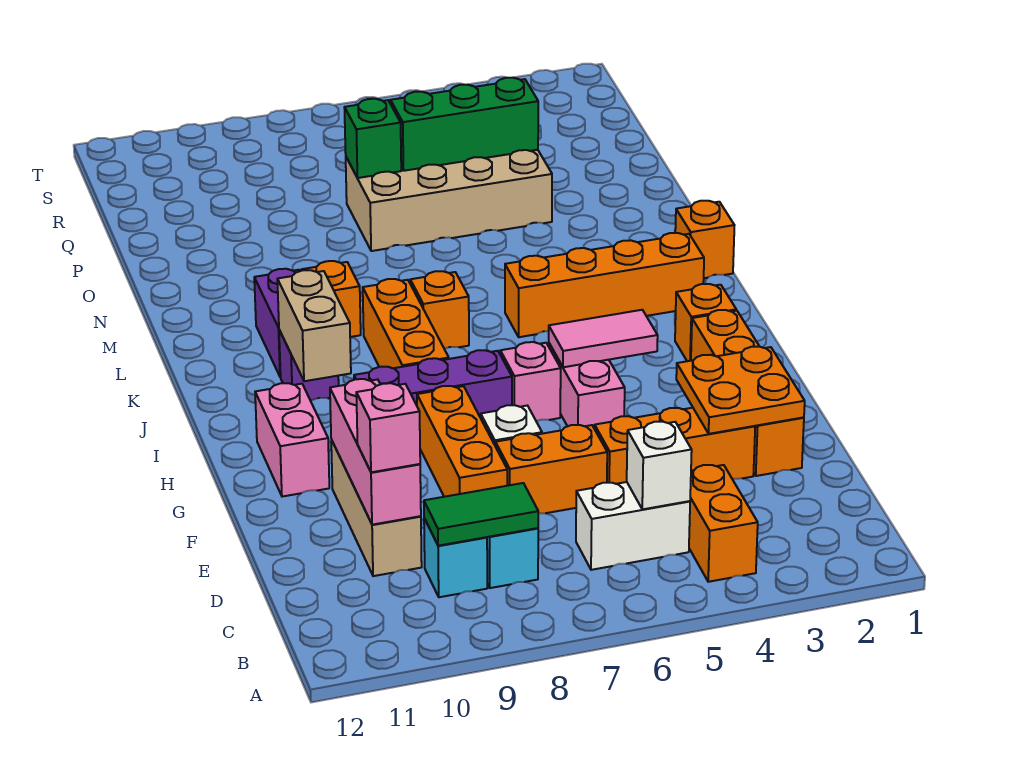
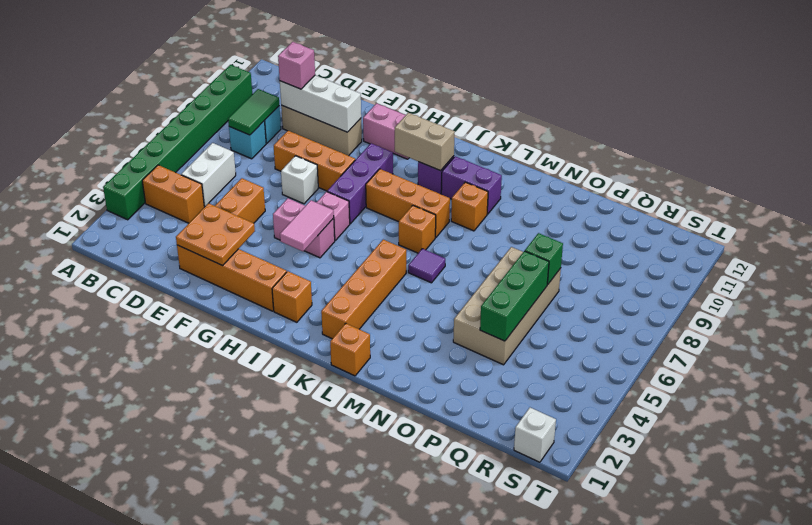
none -> green brick A3:A10 level 1
white brick C5 level 2 -> white brick S1 level 1
pink brick D10:F10 level 2 -> white brick D10:F10 level 2
orange brick E6:E7 level 1 -> none
none -> purple tile L6 level 1

